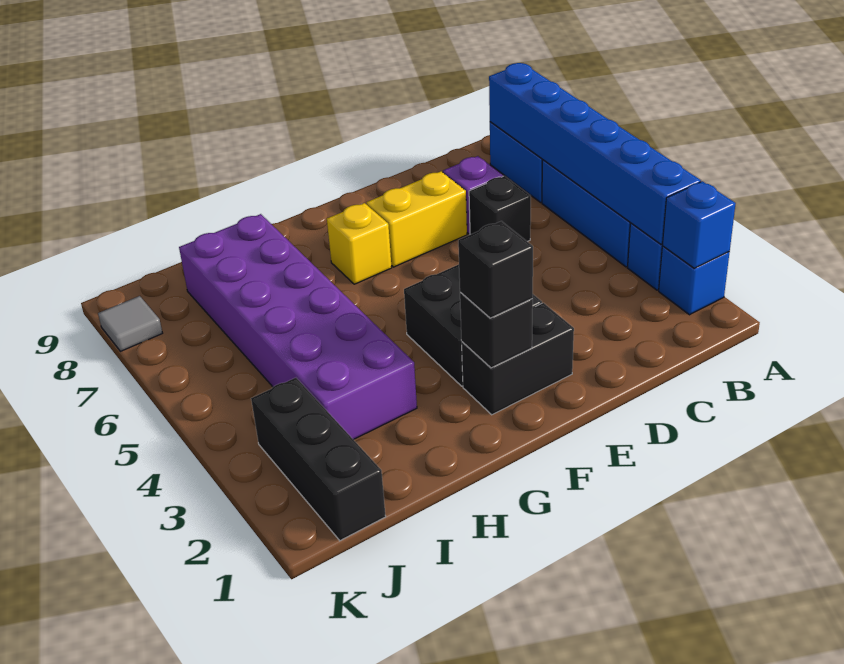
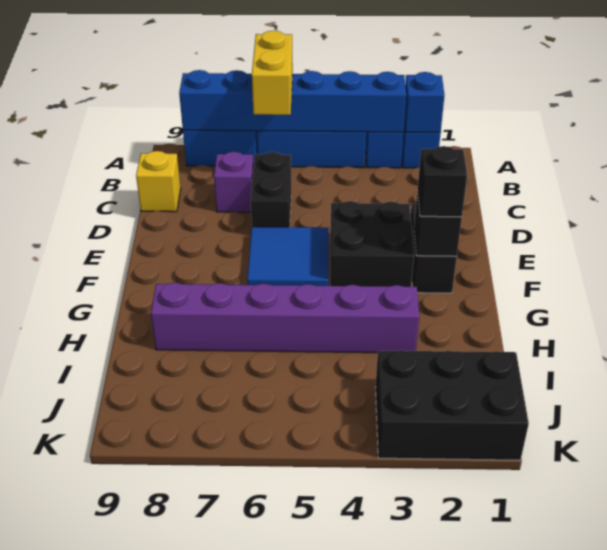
black brick C6 level 1 -> black brick C6:D6 level 1
yellow brick D7:E7 level 1 -> yellow brick A6:B6 level 3
none -> blue tile E5:F6 level 1
yellow brick F7 level 1 -> yellow brick C9 level 1
purple brick H3:I8 level 1 -> purple brick H3:H8 level 1
black brick J1:J3 level 1 -> black brick J1:K3 level 1
grey tile K8 level 1 -> none

